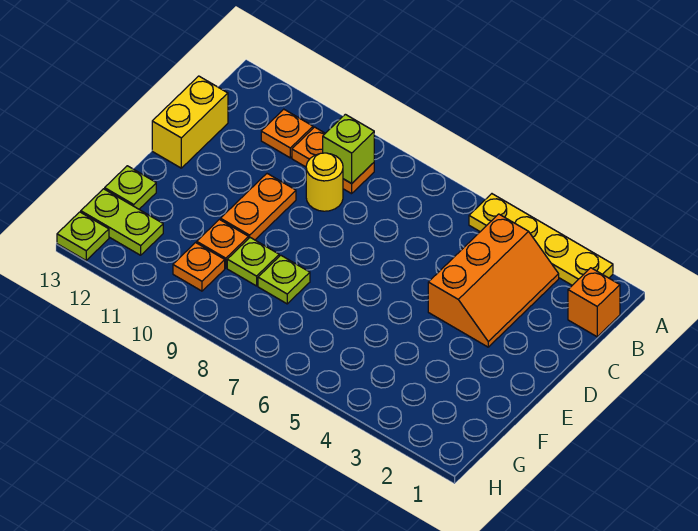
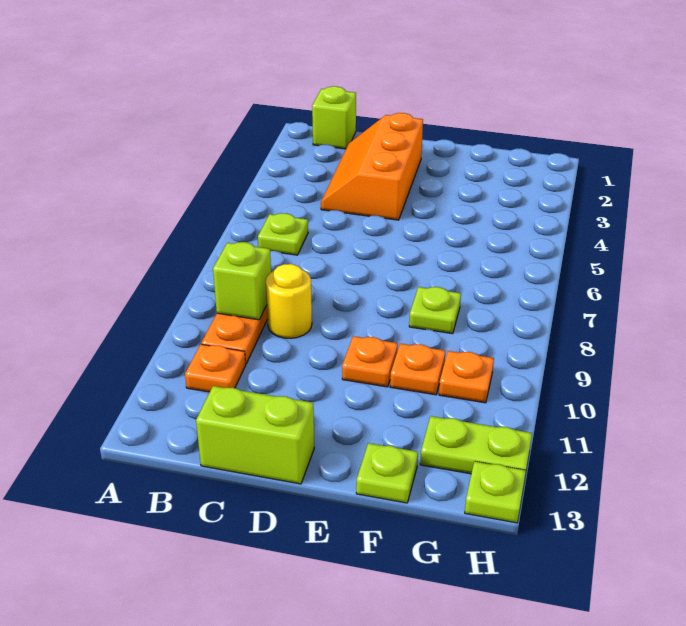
yellow plate A2:A5 level 1 -> none
orange brick B1 level 1 -> lime brick B1 level 1
orange slope B3:D4 level 1 top 4 -> orange slope C2:D4 level 1 top D
yellow brick C13:D13 level 1 -> lime brick C13:D13 level 1
orange plate D10:E10 level 1 -> orange plate E10 level 1
lime plate F9 level 1 -> lime plate B6 level 1
lime plate G12:G13 level 1 -> lime plate G12:H12 level 1

